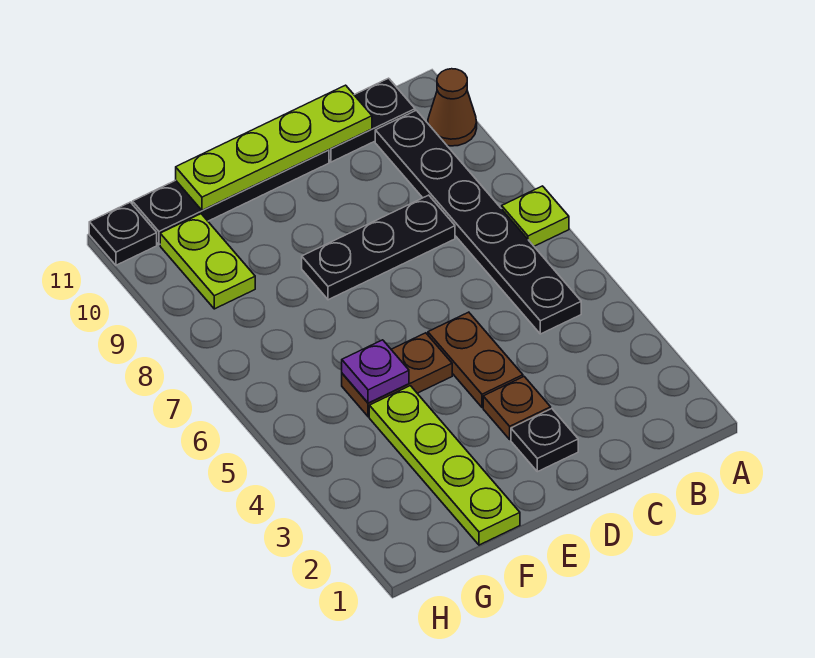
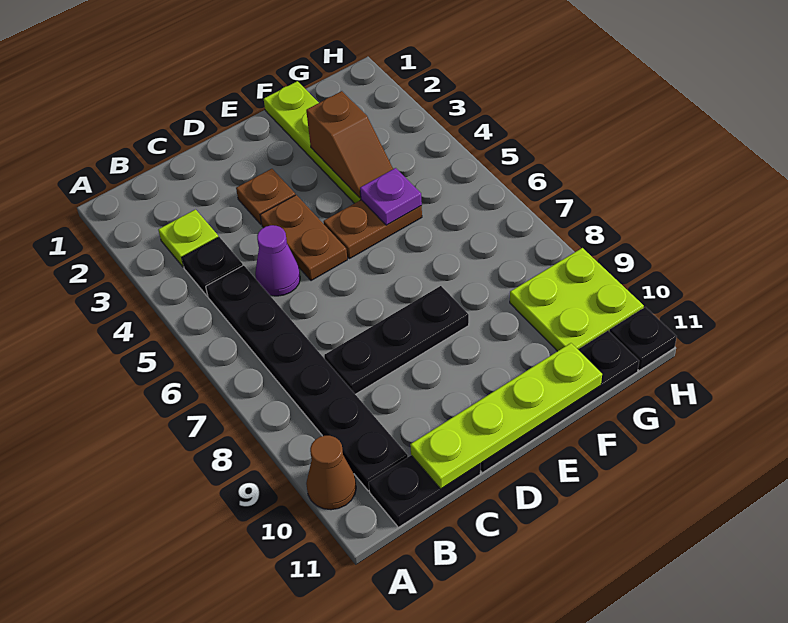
lime plate A7 level 1 -> lime plate B3 level 1
none -> purple cone C5 level 1
black plate D2 level 1 -> black plate B4 level 1
none -> brown slope F3:F4 level 2 top 3
lime plate G9:G10 level 1 -> lime plate G9:H10 level 1

